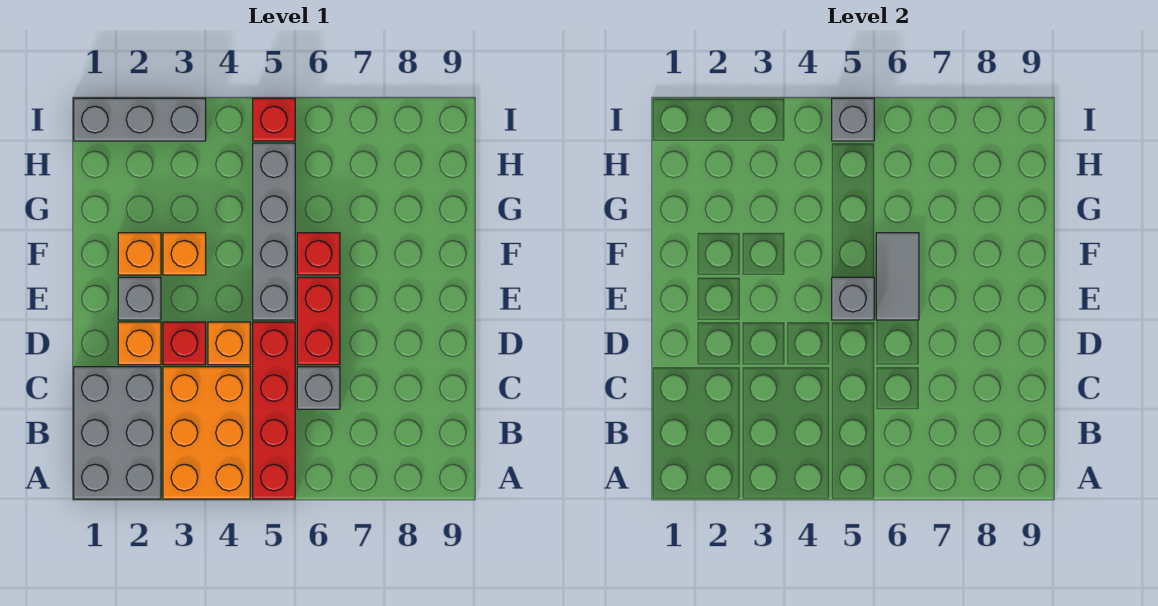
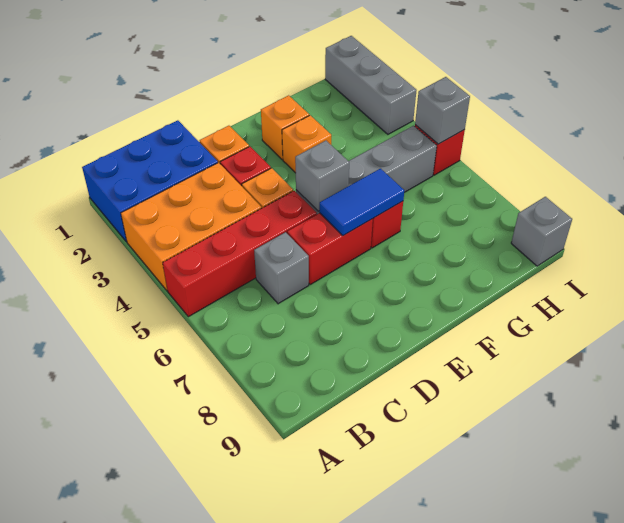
grey brick A1:C2 level 1 -> blue brick A1:C2 level 1
grey brick E2 level 1 -> grey brick I9 level 1
grey tile E6:F6 level 2 -> blue tile E6:F6 level 2

